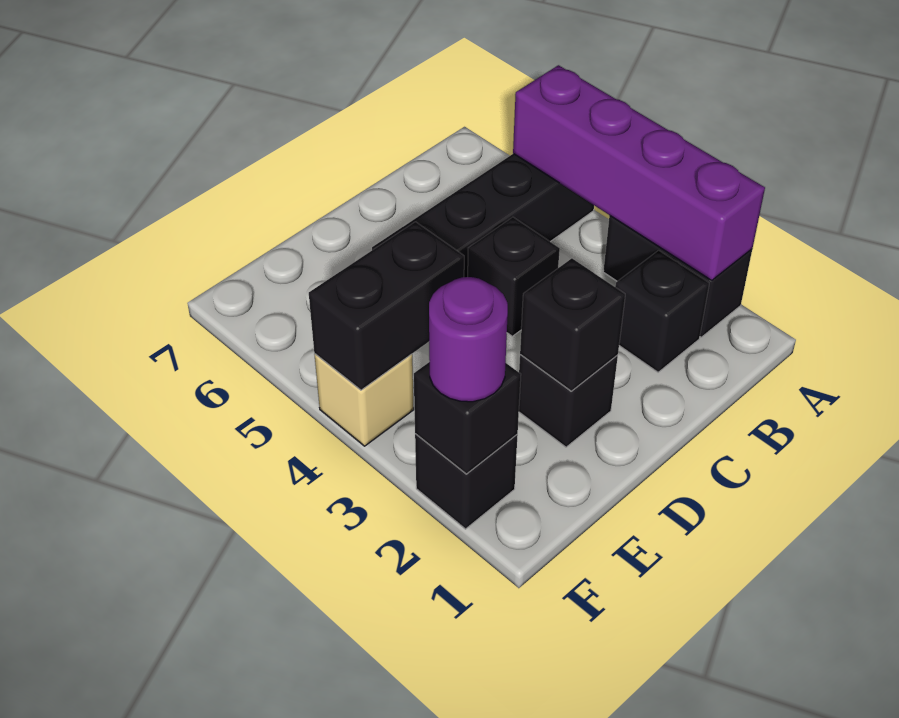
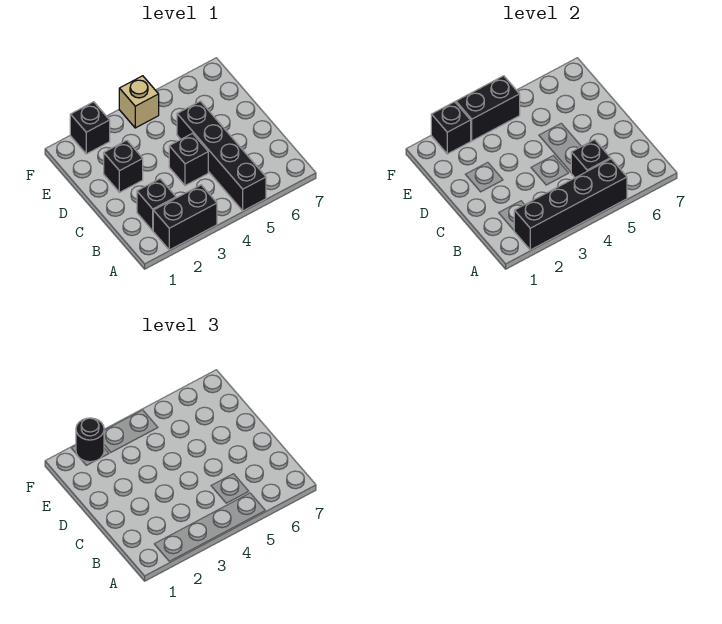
purple brick A2:A5 level 2 -> black brick A2:A5 level 2
black brick D2 level 2 -> black brick B5 level 2
black brick E4:F4 level 2 -> black brick F3:F4 level 2
purple round brick F2 level 3 -> black round brick F2 level 3

